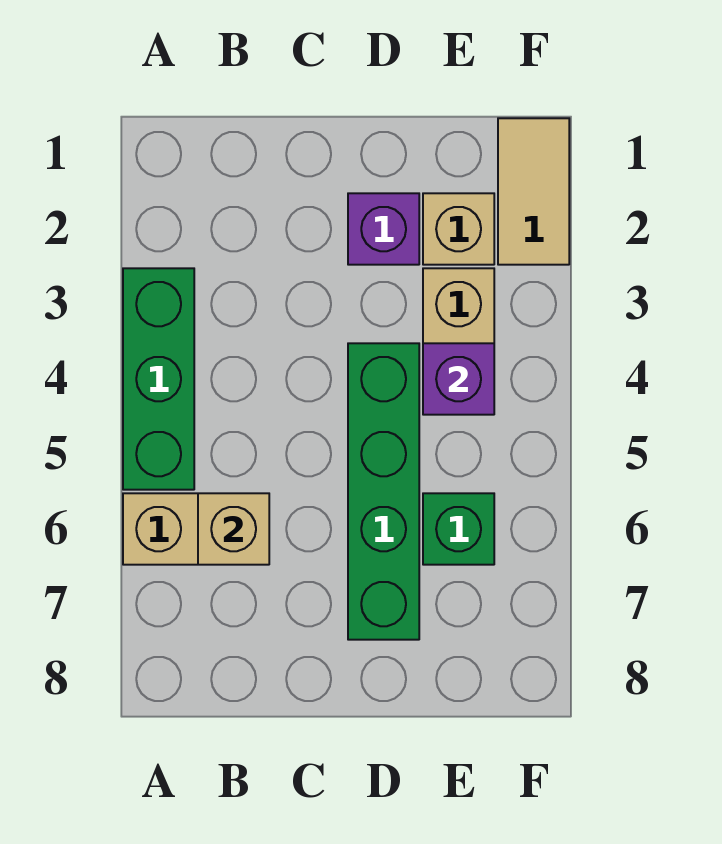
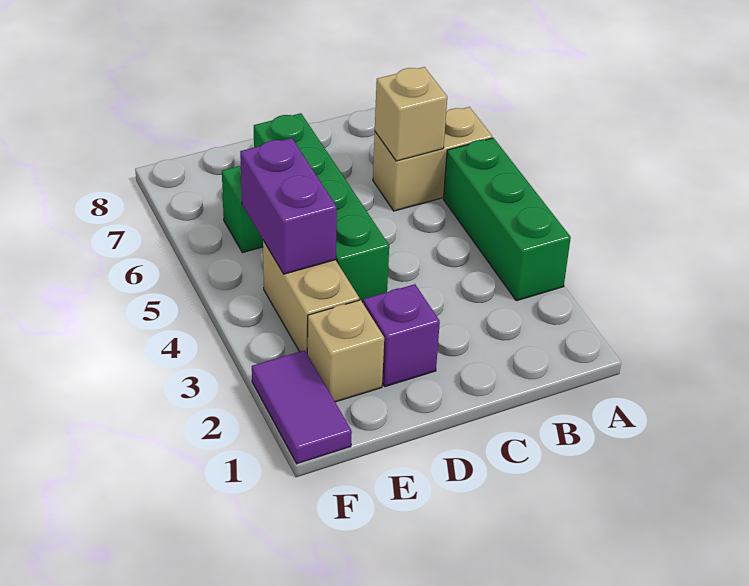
purple brick E4 level 2 -> purple brick E4:E5 level 2
tan tile F1:F2 level 1 -> purple tile F1:F2 level 1

